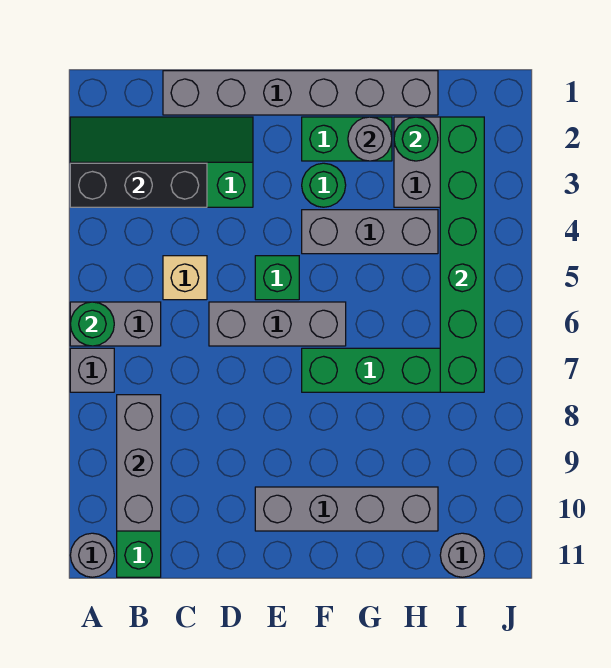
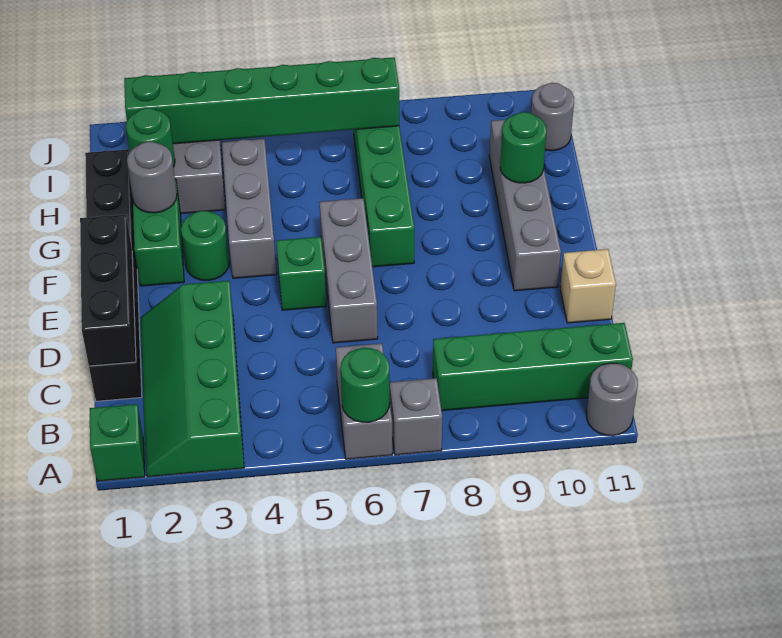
none -> green brick A1 level 1
black brick A3:C3 level 2 -> black brick C1:E1 level 2
grey brick B8:B10 level 2 -> none
grey brick C1:H1 level 1 -> black brick C1:H1 level 1
tan brick C5 level 1 -> tan brick D11 level 1
none -> green round brick G10 level 2

